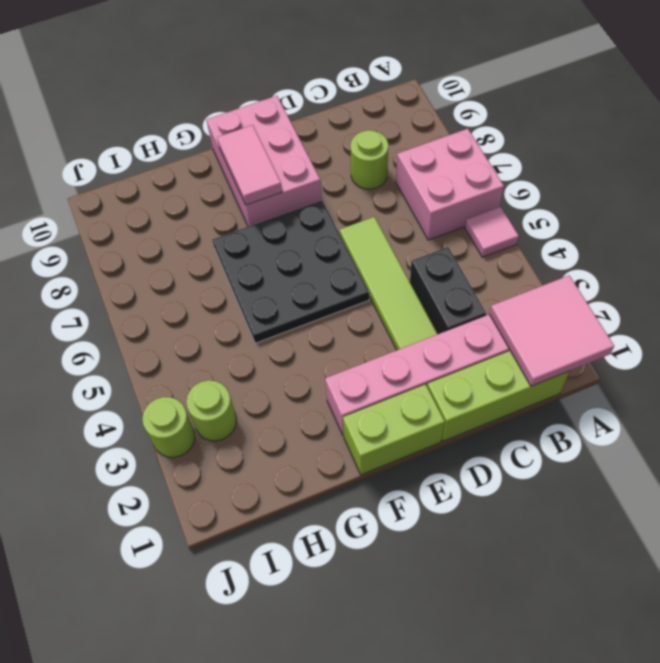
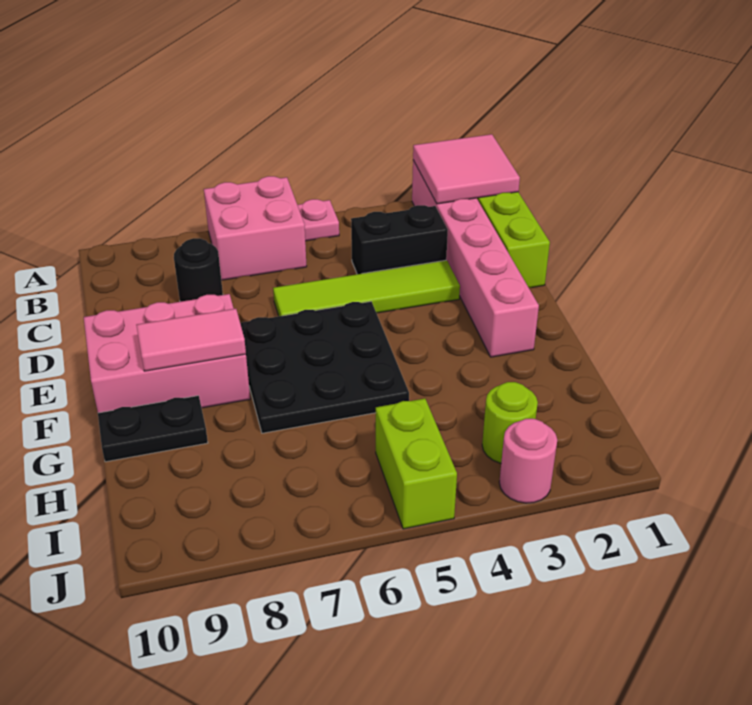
pink tile A5 level 1 -> pink plate A5 level 1
lime round brick C8 level 1 -> black round brick C8 level 1
lime brick E1:F1 level 1 -> lime brick I5:J5 level 1
none -> black plate G9:G10 level 1
lime round brick J3 level 1 -> pink round brick J3 level 1

